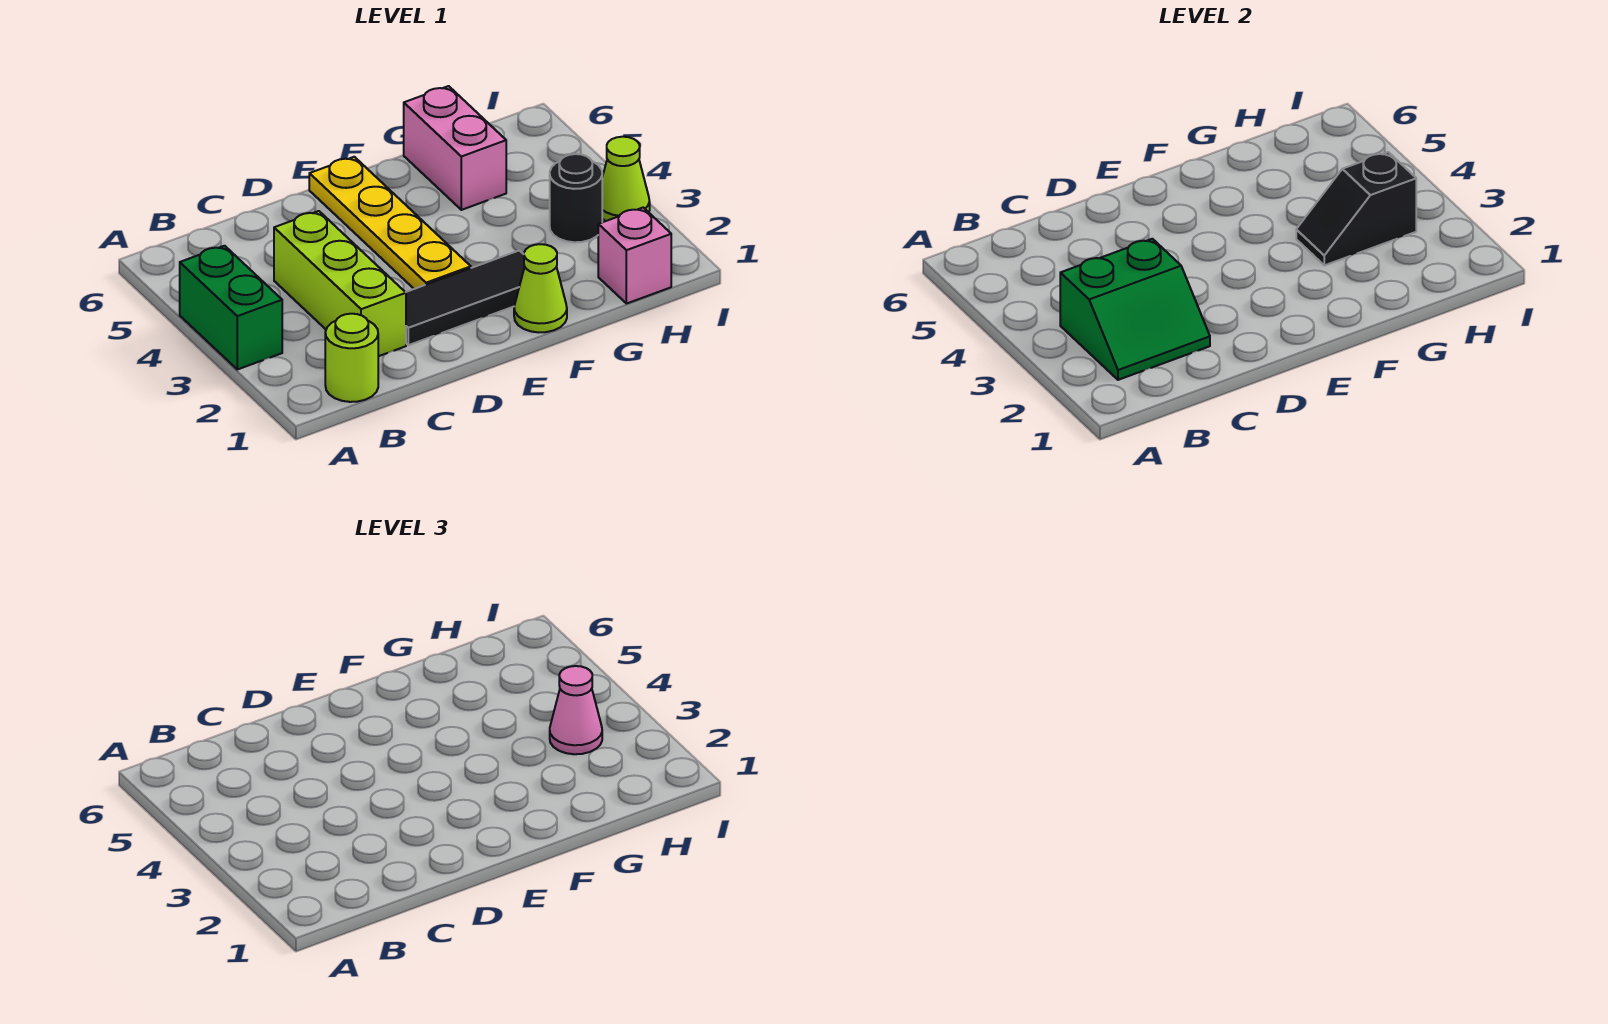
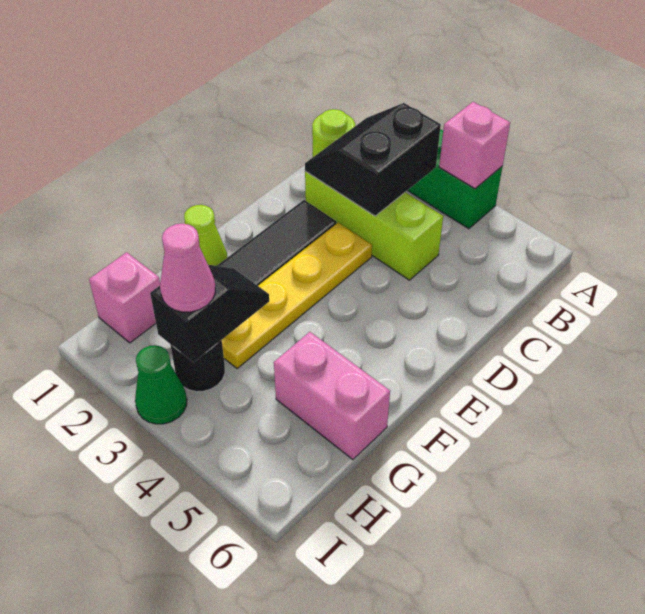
none -> pink brick A4 level 2
green slope B2:C3 level 2 top 3 -> black slope B2:C3 level 2 top 3
yellow plate E3:E6 level 1 -> yellow plate D3:G3 level 1
lime cone I3 level 1 -> green cone I3 level 1

